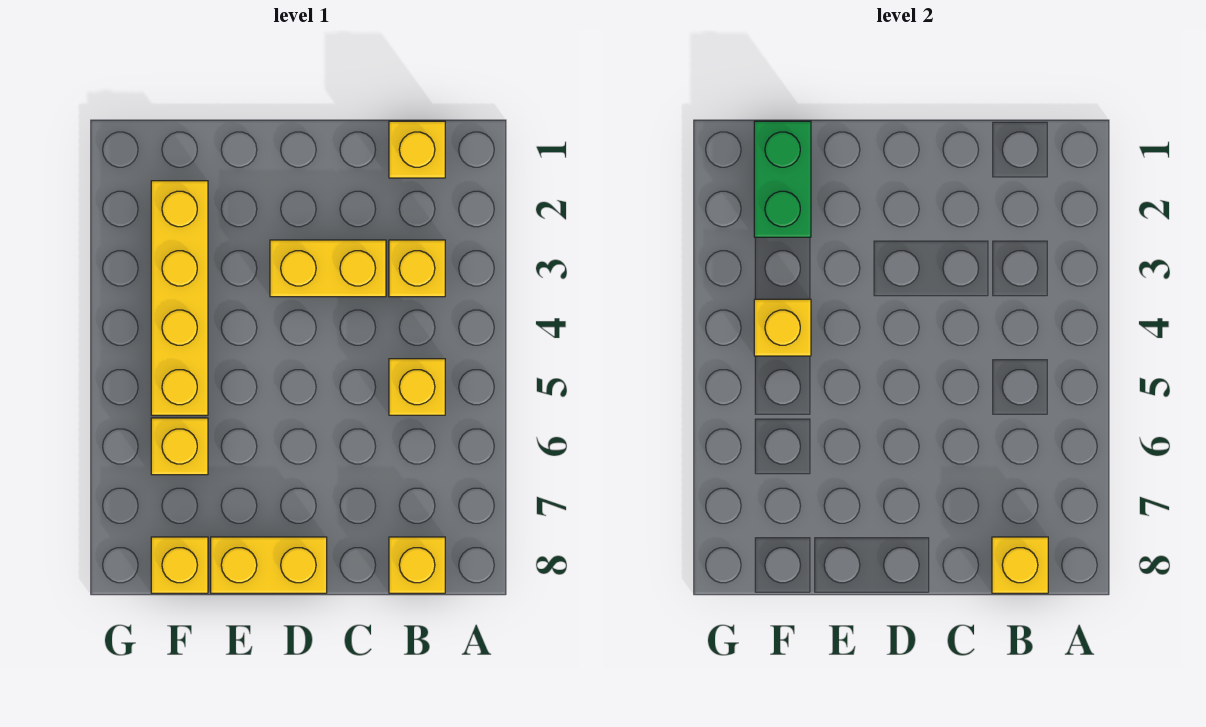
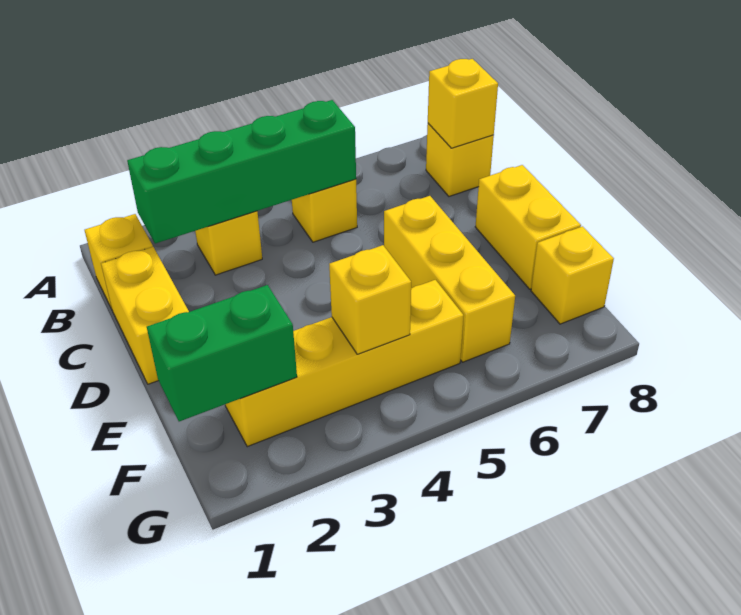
none -> green brick B2:B5 level 2
yellow brick C3:D3 level 1 -> yellow brick C1:D1 level 1
yellow brick F6 level 1 -> yellow brick D6:F6 level 1

